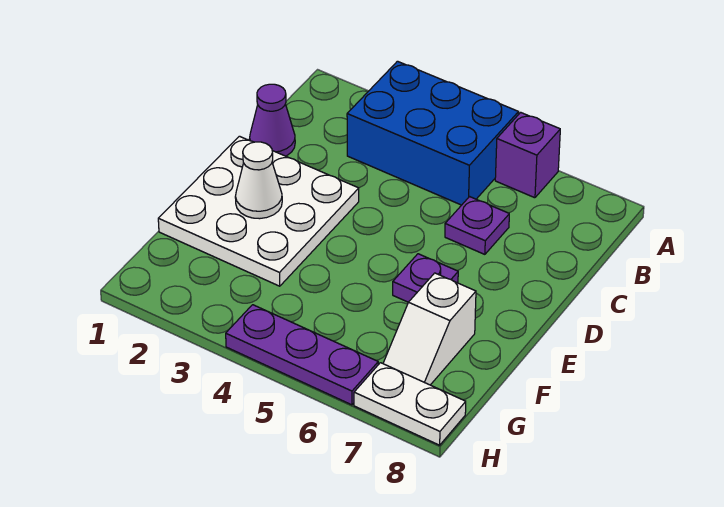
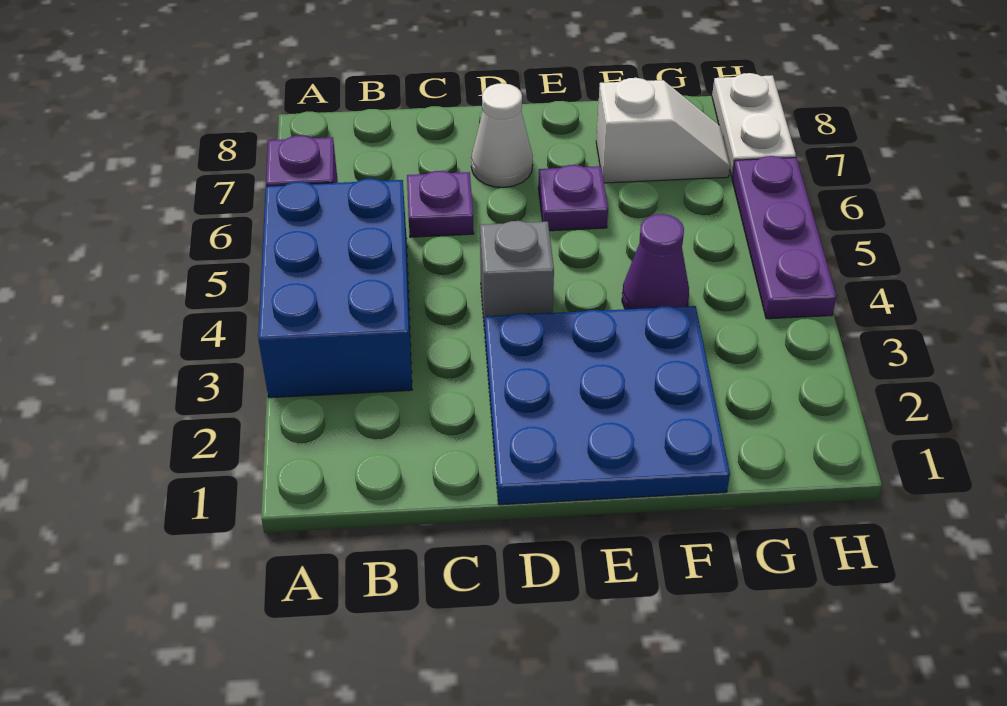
purple cone C1 level 1 -> purple cone F4 level 1
white plate D1:F3 level 1 -> blue plate D1:F3 level 1
none -> grey brick D4 level 1
white cone E2 level 2 -> white cone D7 level 1

